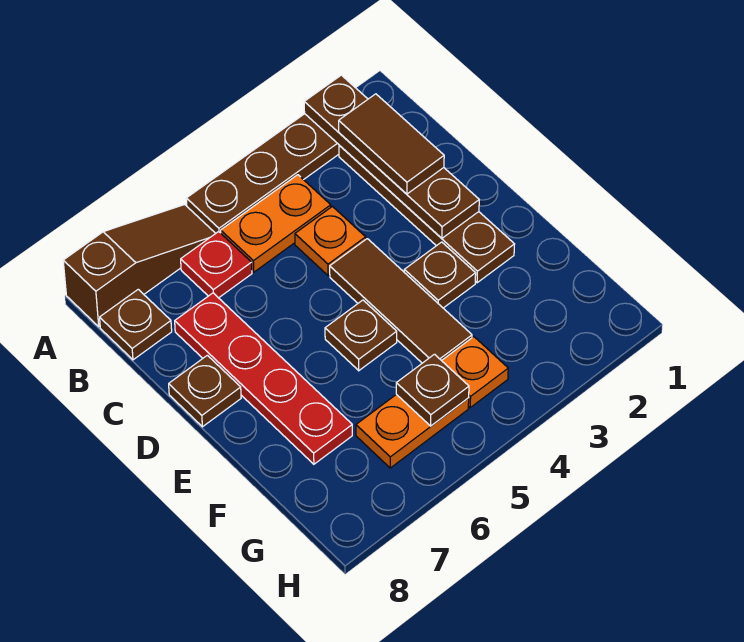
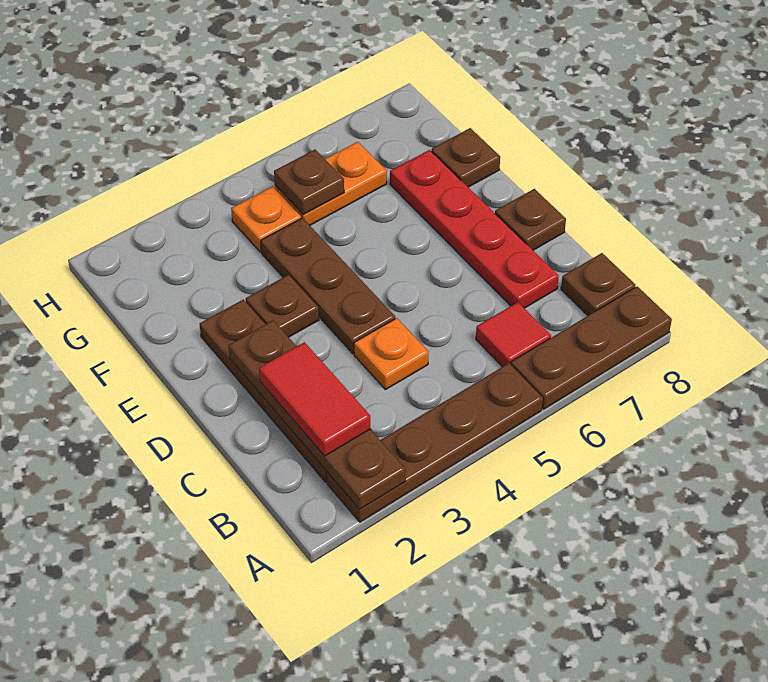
brown slope A6:A8 level 1 top 8 -> brown plate A6:A8 level 1
brown tile B2:C2 level 3 -> red tile B2:C2 level 3
orange plate B4:B5 level 1 -> none
red plate B6 level 1 -> red tile B6 level 1
brown tile D4:F4 level 1 -> brown plate D4:F4 level 1
brown plate E5 level 1 -> brown plate F8 level 1

